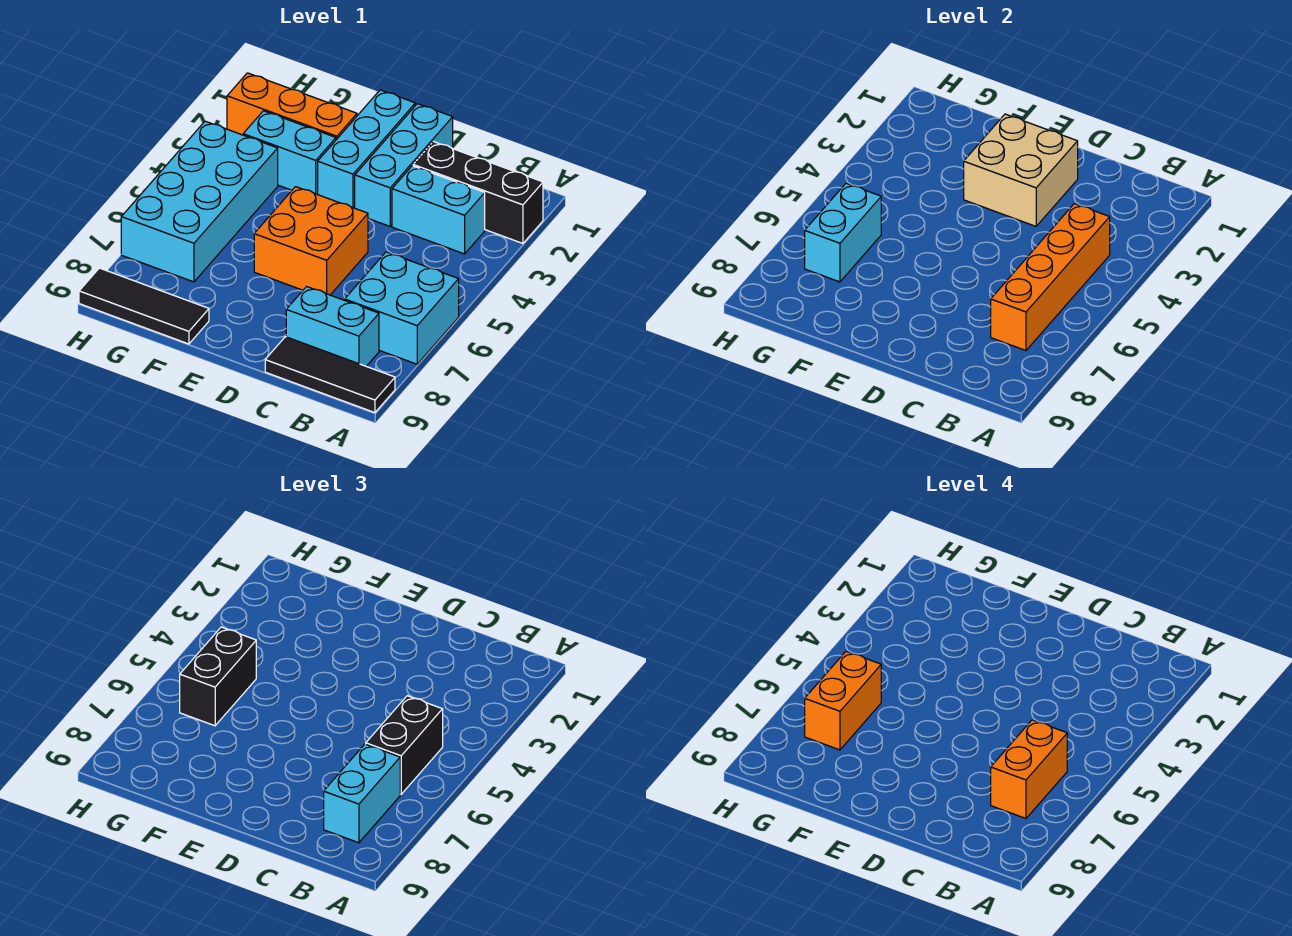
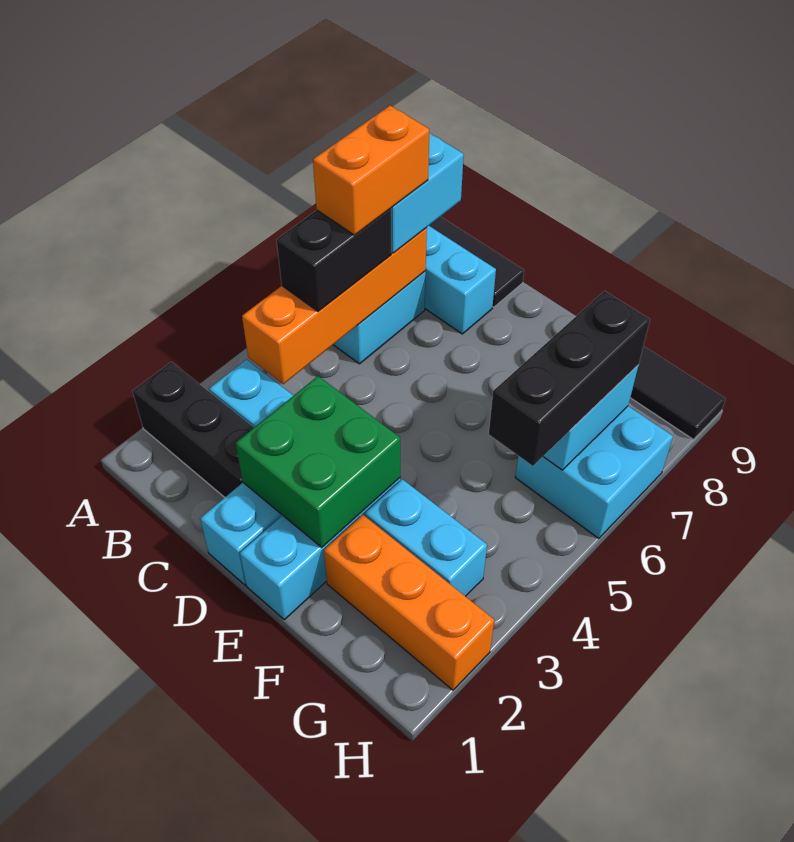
tan brick D2:E3 level 2 -> green brick D2:E3 level 2
orange brick D5:E6 level 1 -> none
cyan brick G4:H7 level 1 -> cyan brick G6:H7 level 1
black brick G5:G6 level 3 -> black brick G5:G7 level 3
orange brick G6:G7 level 4 -> none

